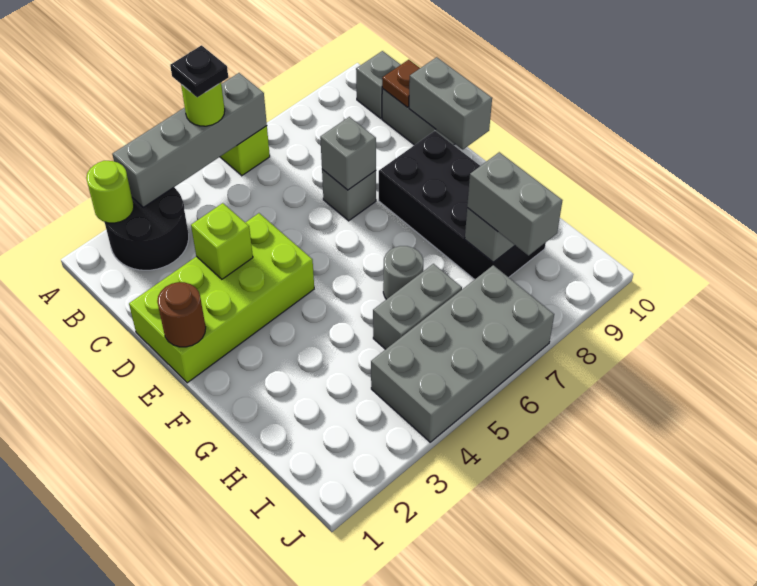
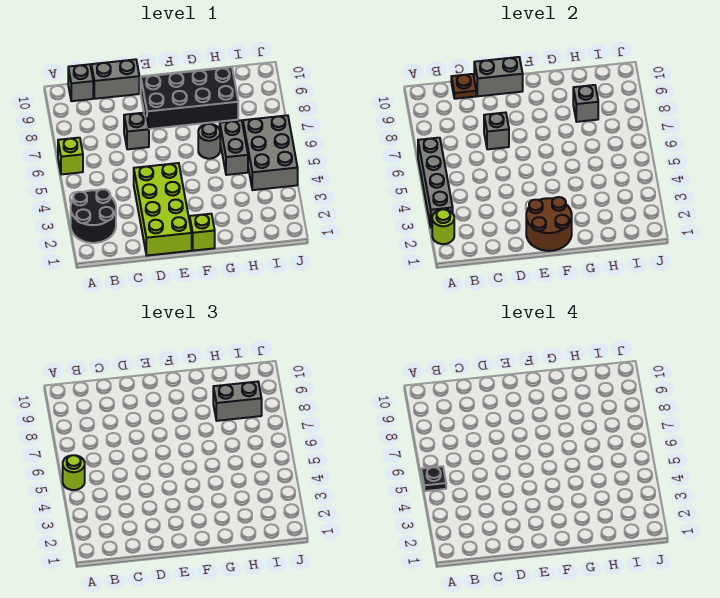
lime brick D3 level 2 -> lime brick F1 level 1
brown round brick E1 level 2 -> brown round brick E1:F2 level 2
grey brick I4:J7 level 1 -> grey brick I4:J6 level 1

